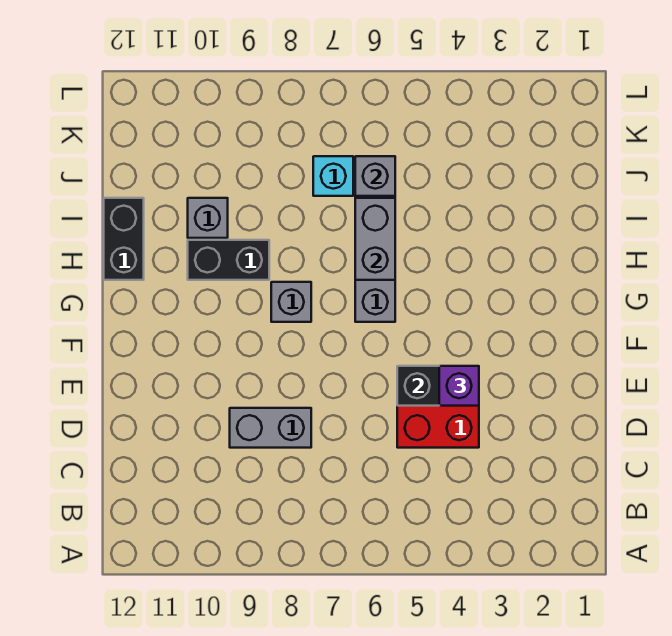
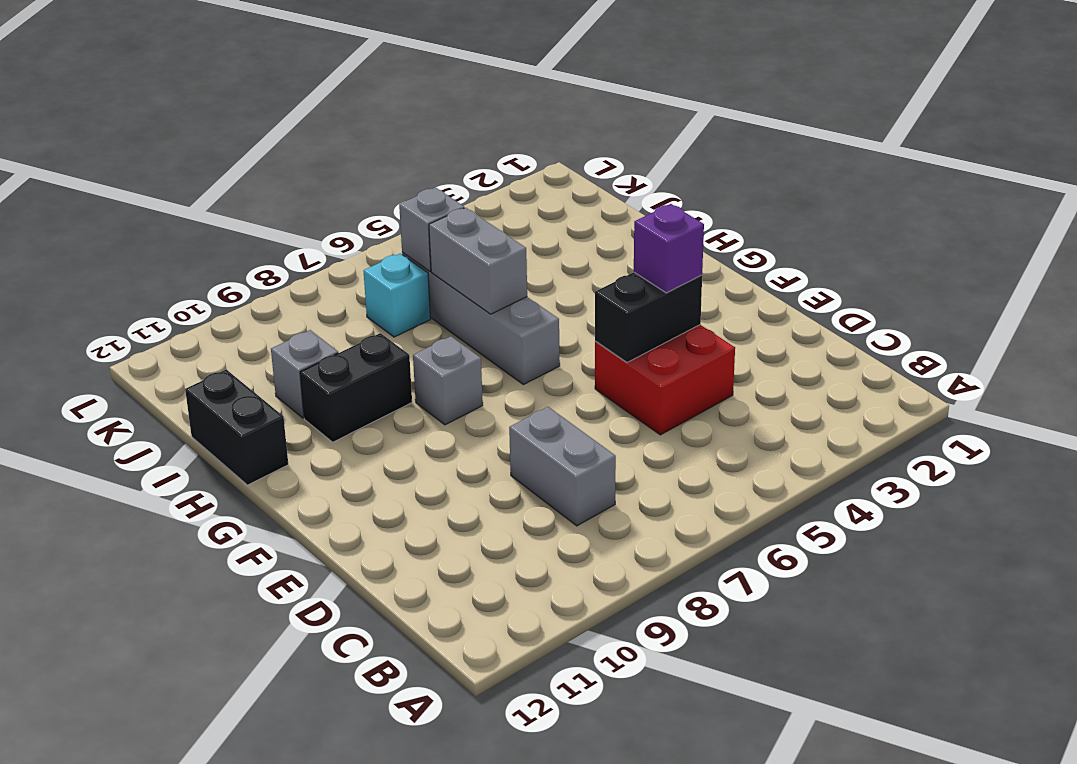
grey brick D8:D9 level 1 -> grey brick C8:D8 level 1

